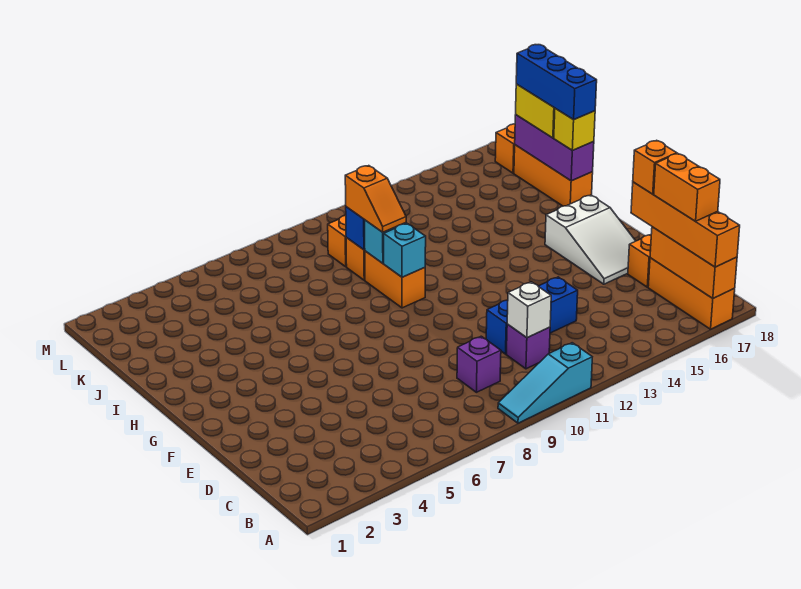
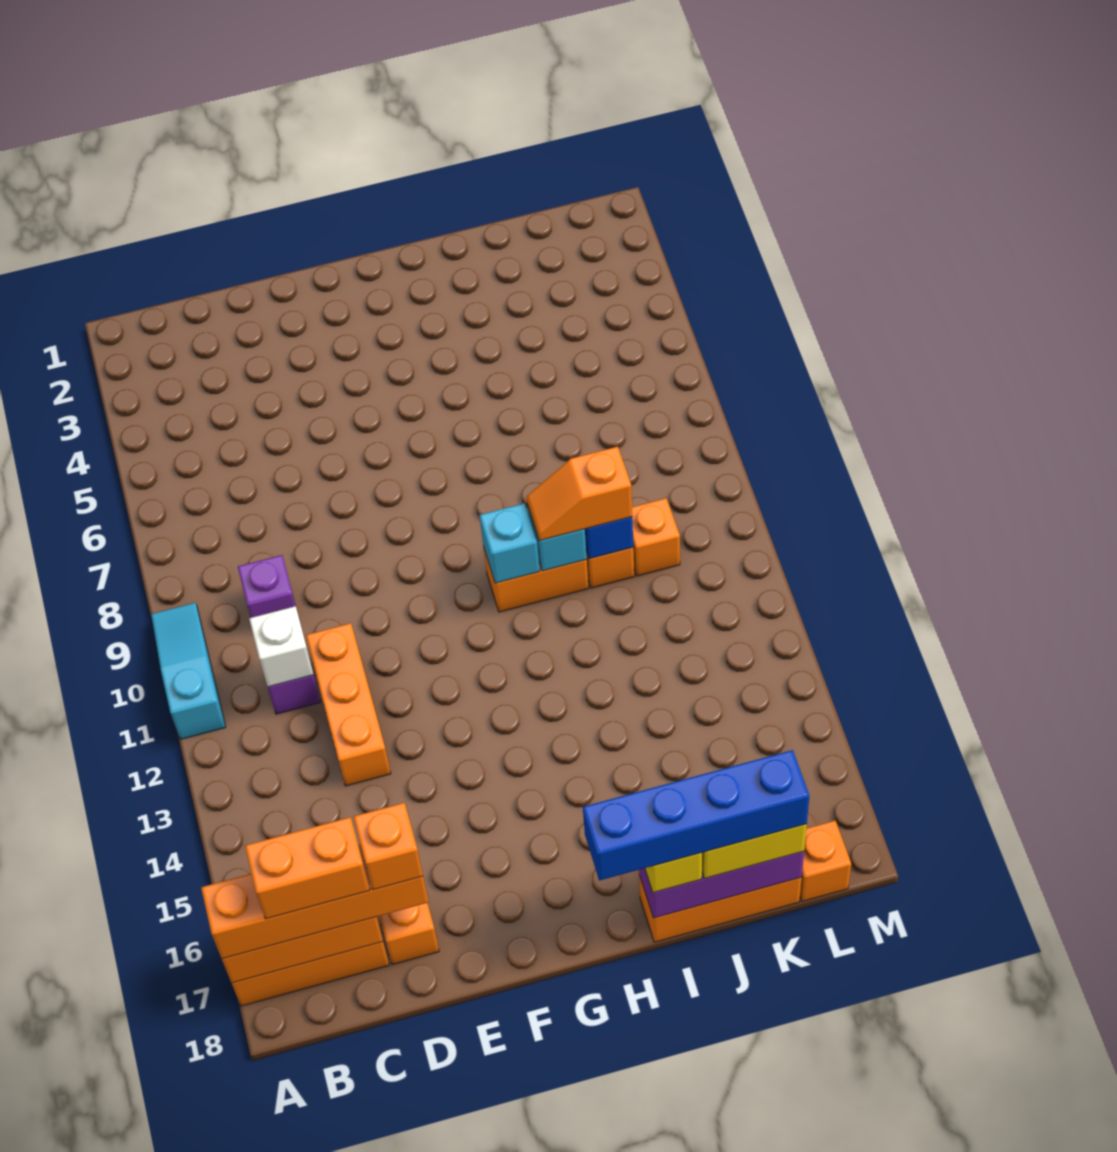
blue brick D11:D13 level 1 -> orange brick D11:D13 level 1
white slope E16:G17 level 1 top G -> none
blue brick I18:K18 level 4 -> blue brick H18:K18 level 4

